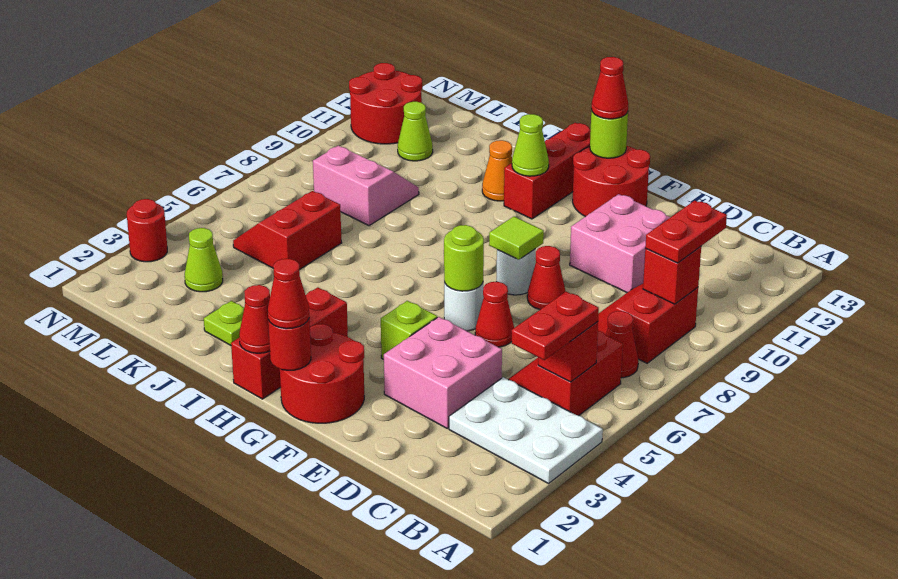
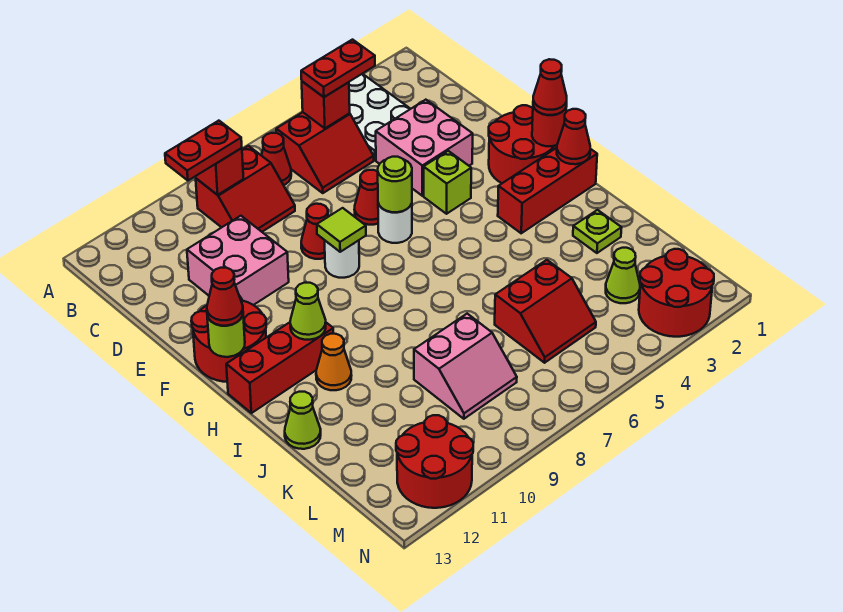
pink slope K8:L9 level 1 top 8 -> pink slope K8:L9 level 1 top K
lime cone L11 level 1 -> lime cone J13 level 1
red round brick N3 level 1 -> red round brick M2:N3 level 1

